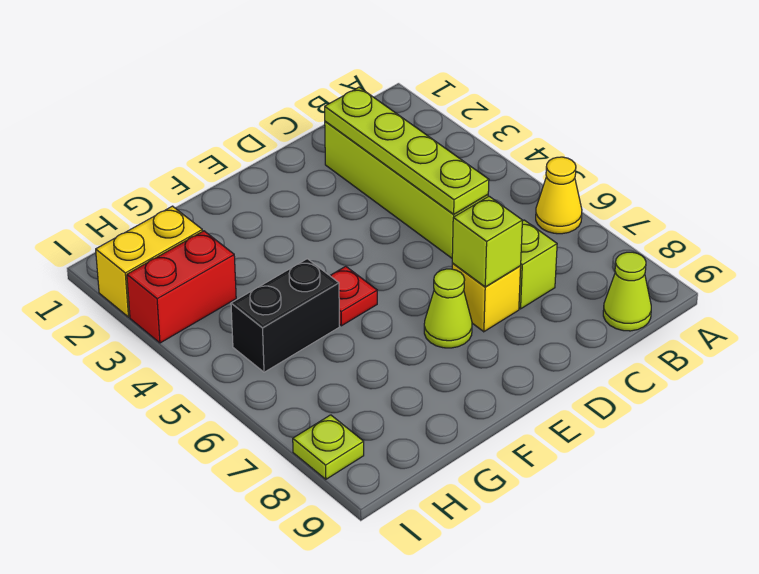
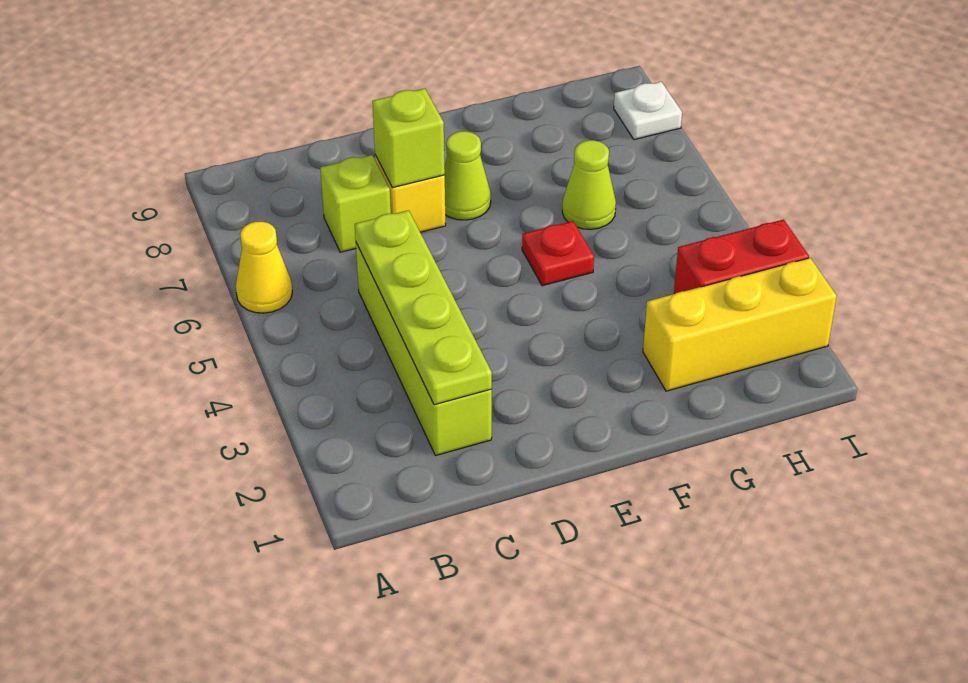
lime cone B9 level 1 -> lime cone G6 level 1
black brick G5:H5 level 1 -> none
yellow brick H2:I2 level 1 -> yellow brick G2:I2 level 1
lime plate I8 level 1 -> white plate I8 level 1

